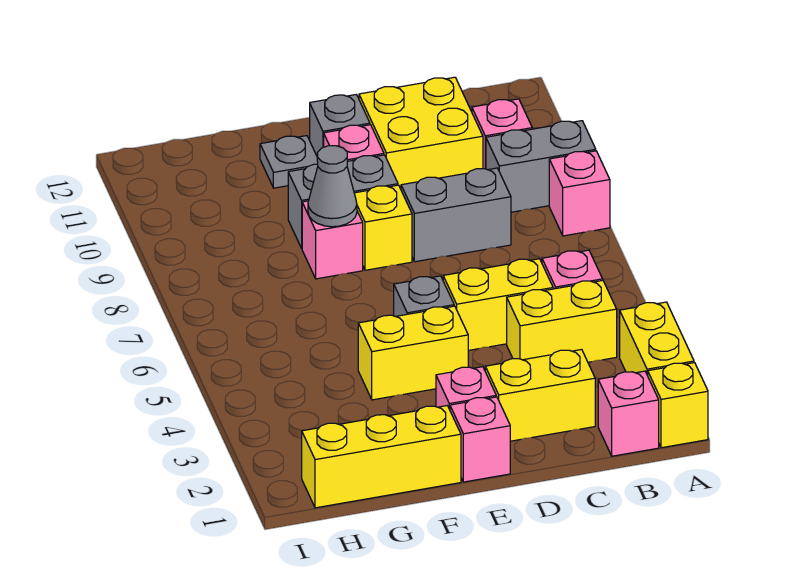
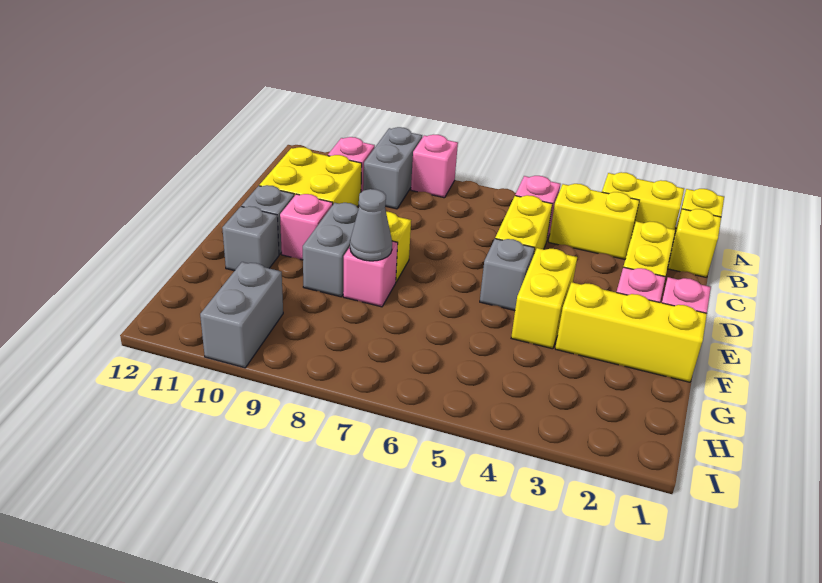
pink brick B1 level 1 -> yellow brick B1 level 1
yellow brick B4:C4 level 1 -> yellow brick B3:B4 level 1
grey brick C8:D8 level 1 -> grey brick H10:I10 level 1
yellow brick F1:H1 level 1 -> yellow brick F1:F3 level 1
grey plate F11 level 1 -> grey brick F11 level 1

